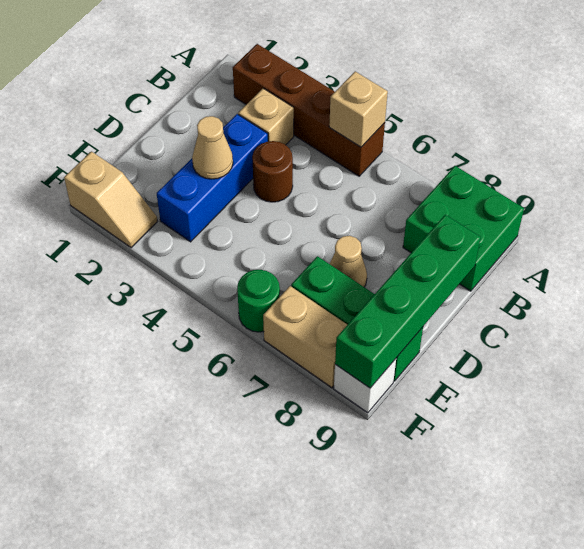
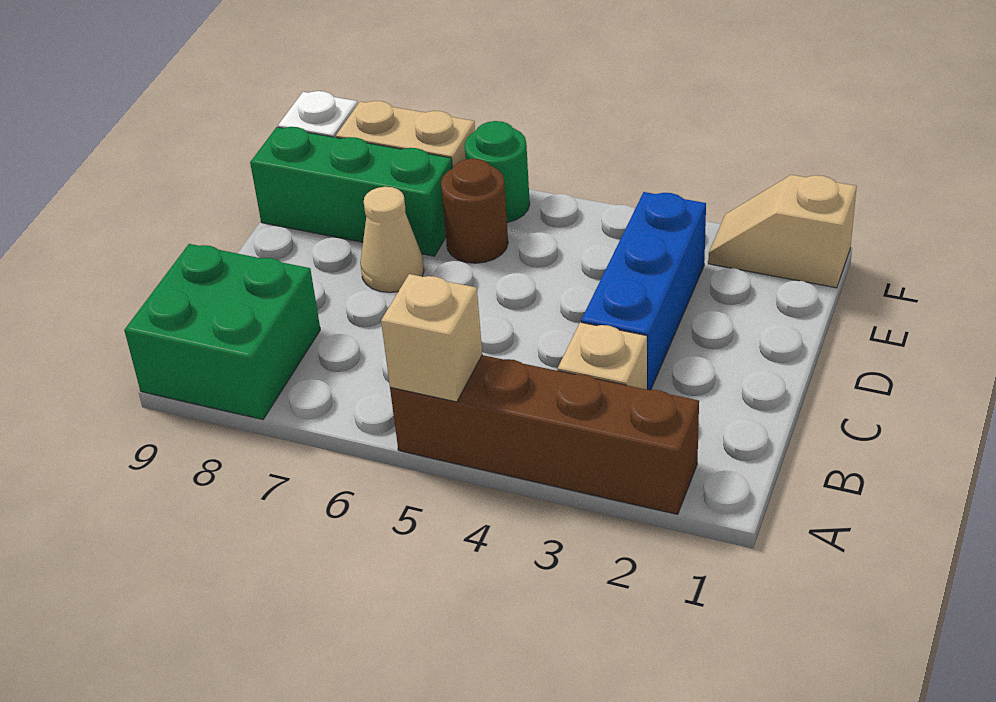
brown round brick C4 level 1 -> brown round brick E6 level 1
green brick C9:F9 level 2 -> none
tan cone D3 level 2 -> none

